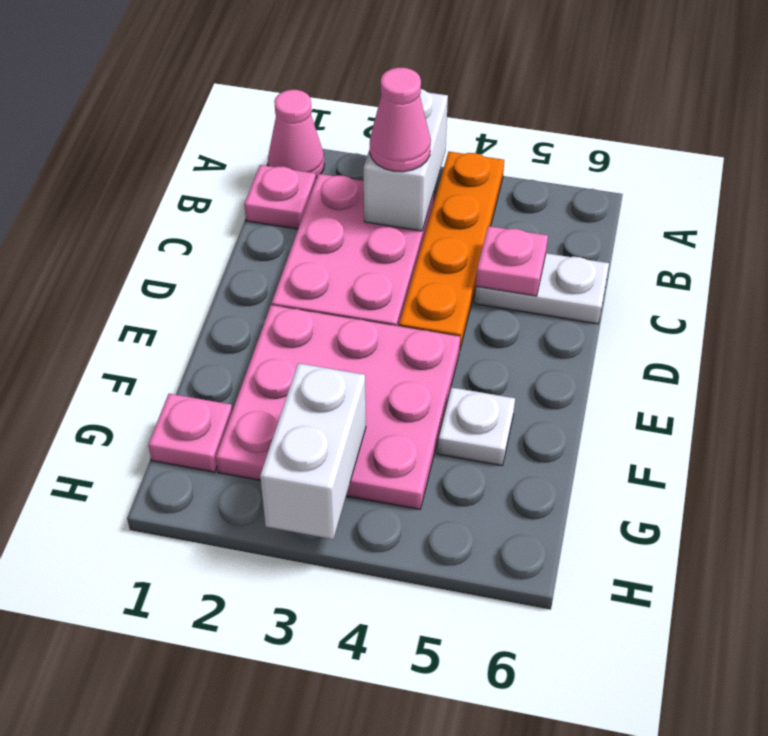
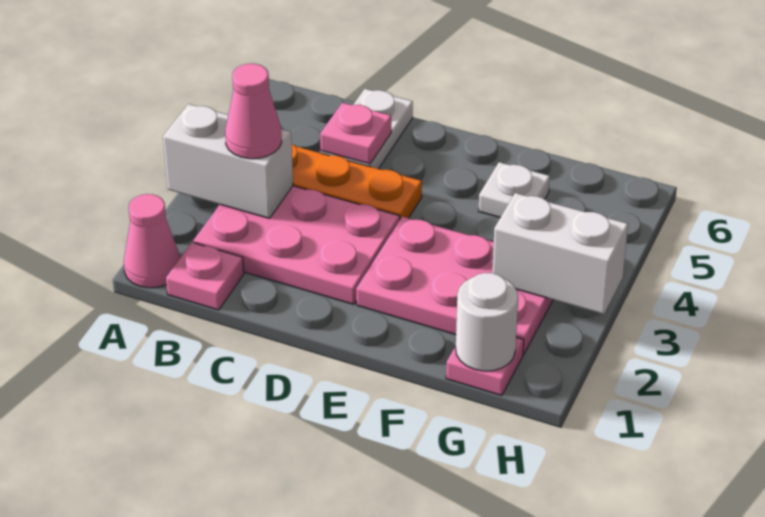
pink plate E2:G4 level 1 -> pink plate E2:G3 level 1
none -> white round brick G1 level 2

